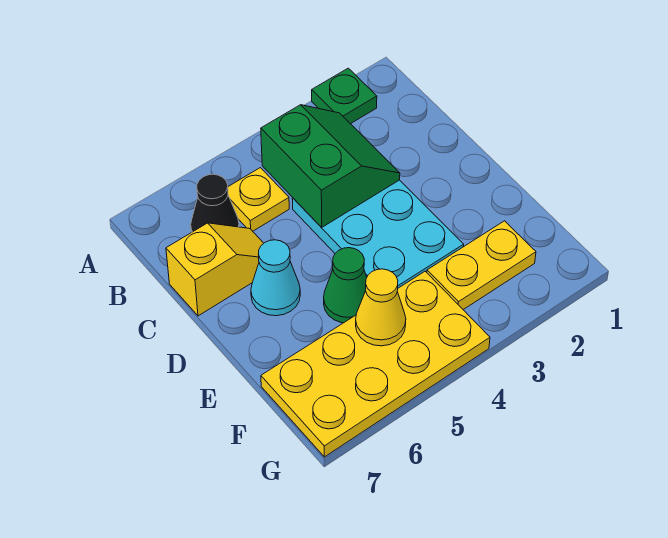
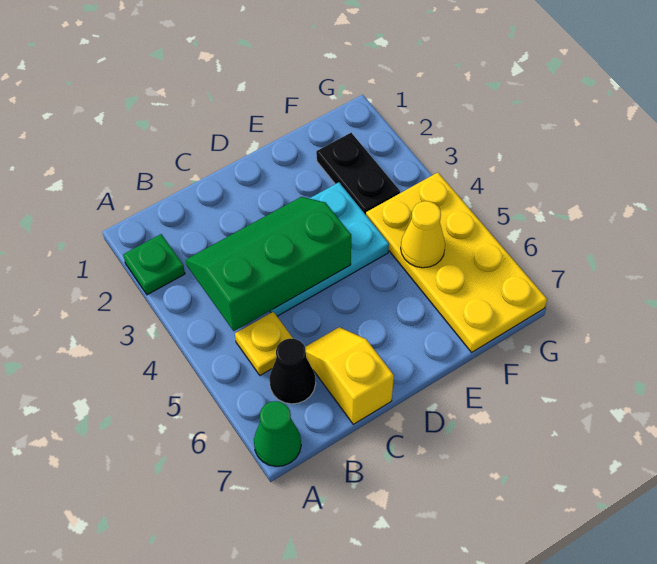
green slope B3:C4 level 2 top 4 -> green slope B3:D4 level 2 top 4
cyan cone D6 level 1 -> none
green cone E5 level 1 -> green cone A7 level 1
yellow plate F2:F3 level 1 -> black plate F2:F3 level 1

